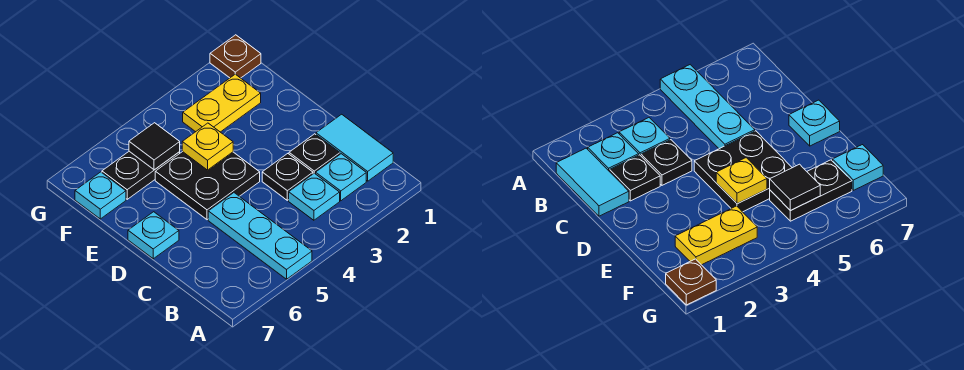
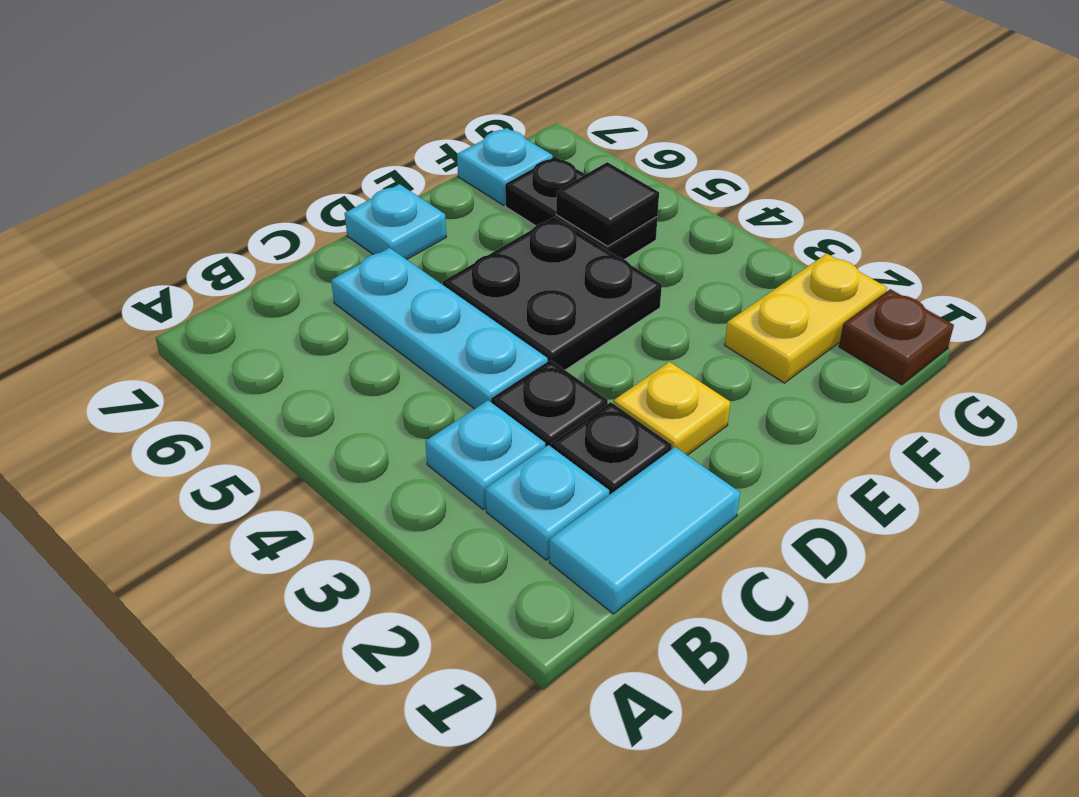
cyan plate A5:C5 level 1 -> cyan plate C4:C6 level 1
yellow plate E4 level 2 -> yellow plate D2 level 1
yellow plate F2:F3 level 1 -> yellow plate F2:G2 level 1

